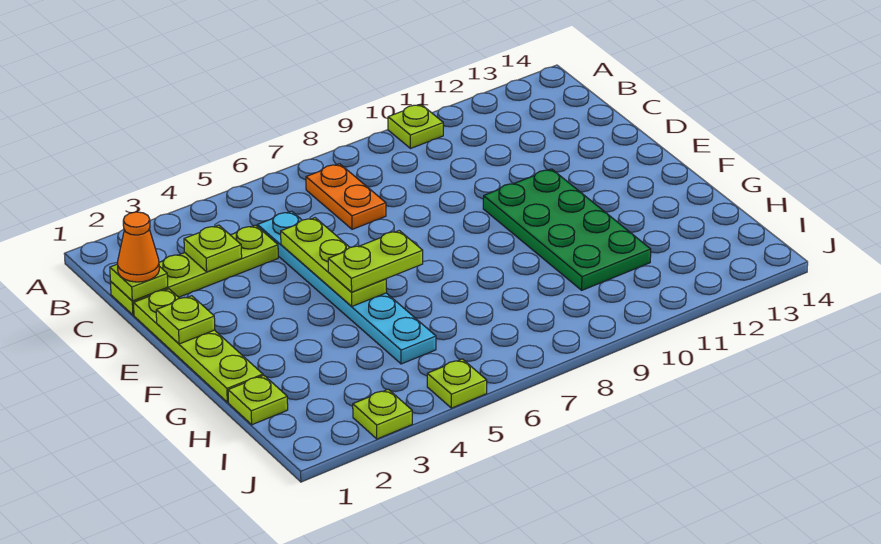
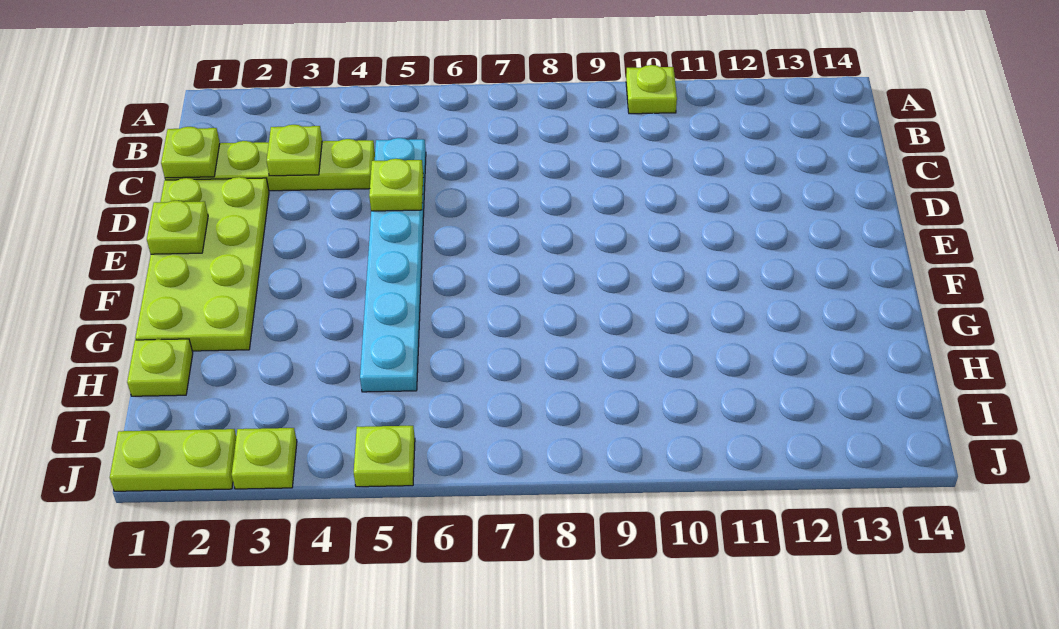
orange plate B7:C7 level 1 -> none
orange cone C1 level 3 -> none
lime plate D1:G1 level 1 -> lime plate D1:G2 level 1
lime plate D5:F5 level 2 -> lime plate D5 level 2
green plate E10:H11 level 1 -> none
lime plate F5:F6 level 3 -> lime plate J1:J2 level 1

